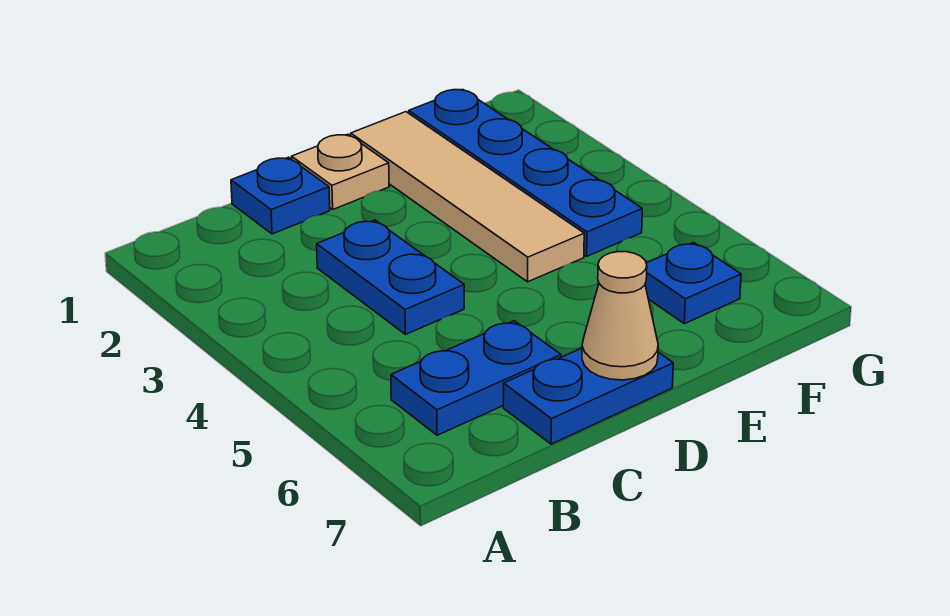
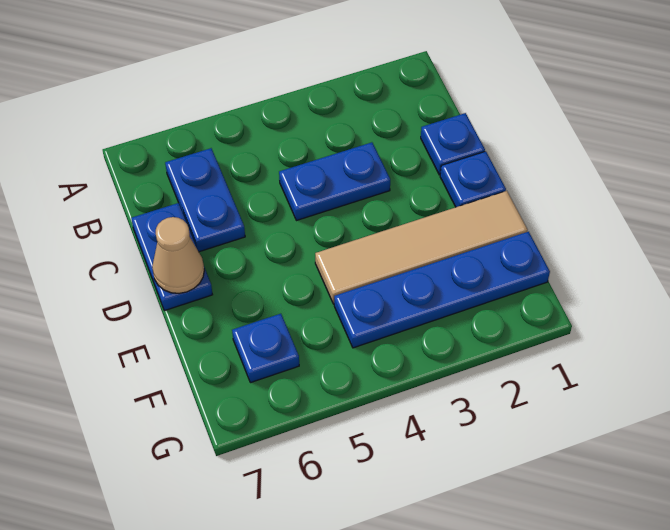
tan plate D1 level 1 -> blue plate D1 level 1

